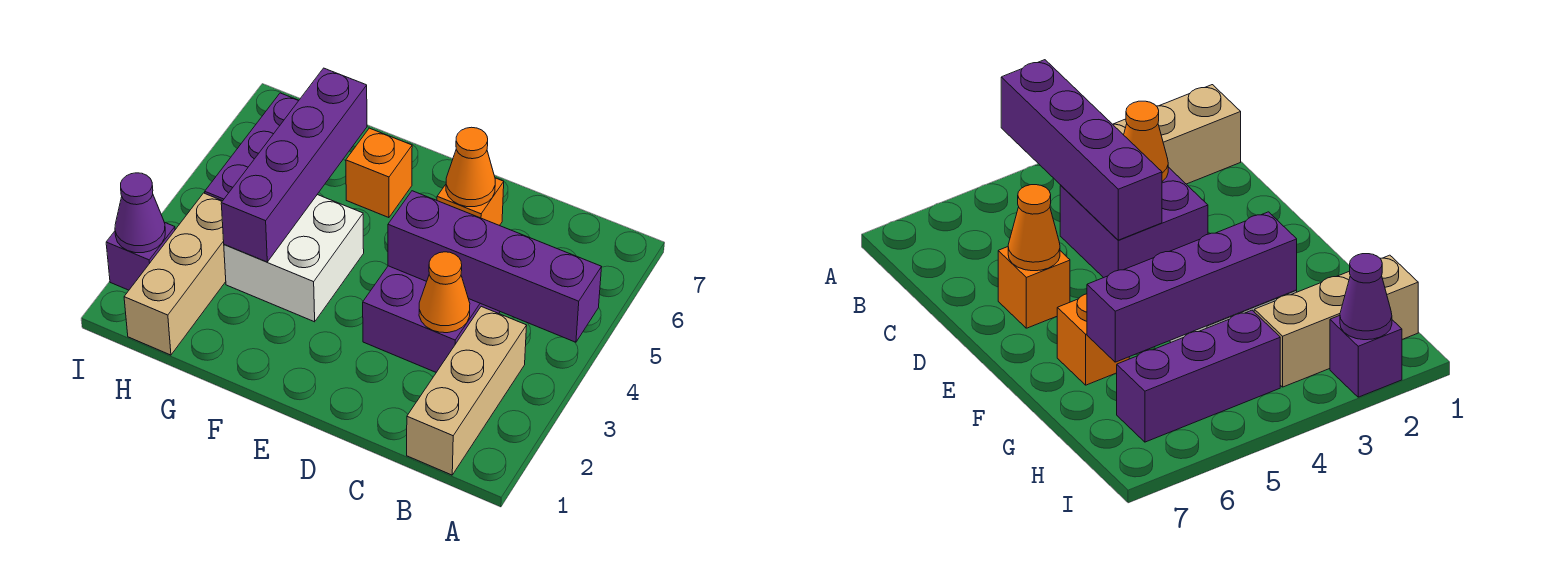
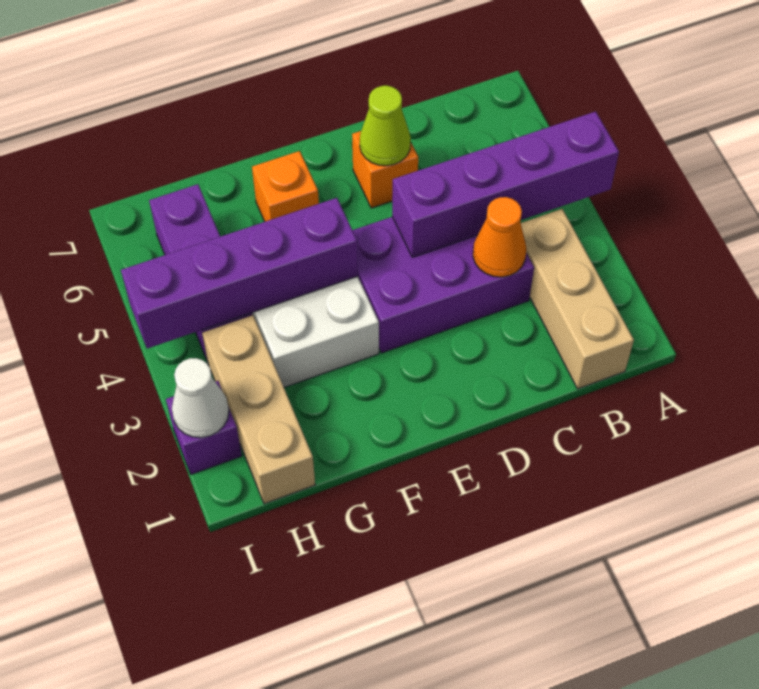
purple brick C3:D4 level 1 -> purple brick C3:E4 level 1
orange cone D6 level 2 -> lime cone D6 level 2
purple brick G3:G6 level 2 -> purple brick F4:I4 level 2
purple cone I2 level 2 -> white cone I2 level 2

